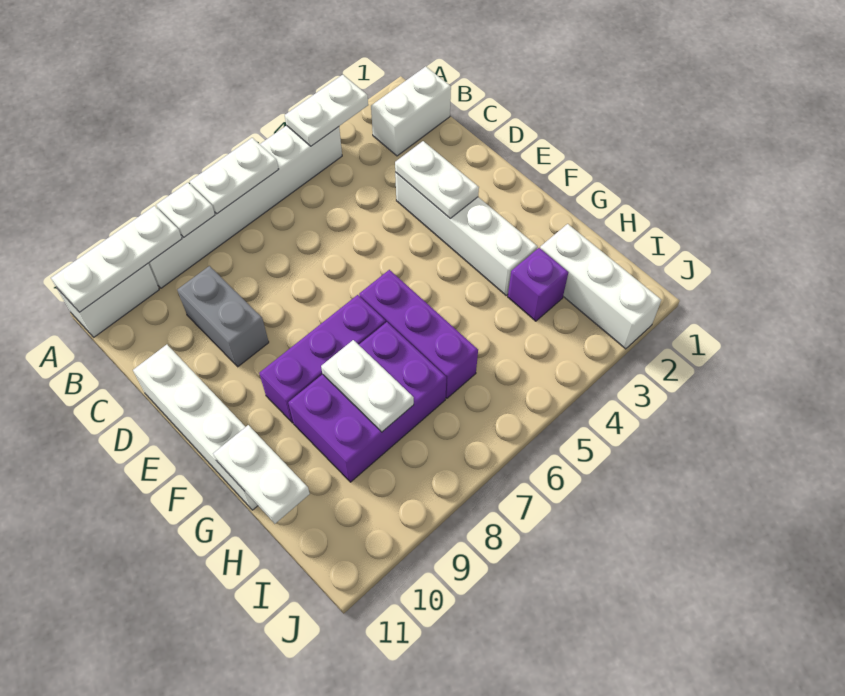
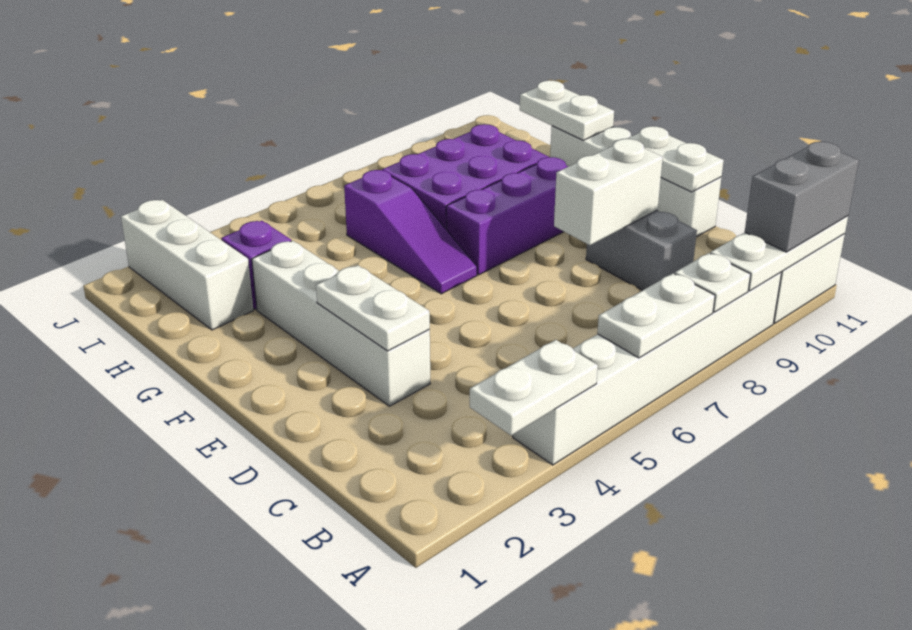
none -> grey brick A10:A11 level 3
white brick B1:B2 level 1 -> white brick D8:D9 level 2
purple brick F6:H6 level 1 -> purple slope F6:H6 level 1 top H
white plate G8:H8 level 2 -> white plate D11:E11 level 2

